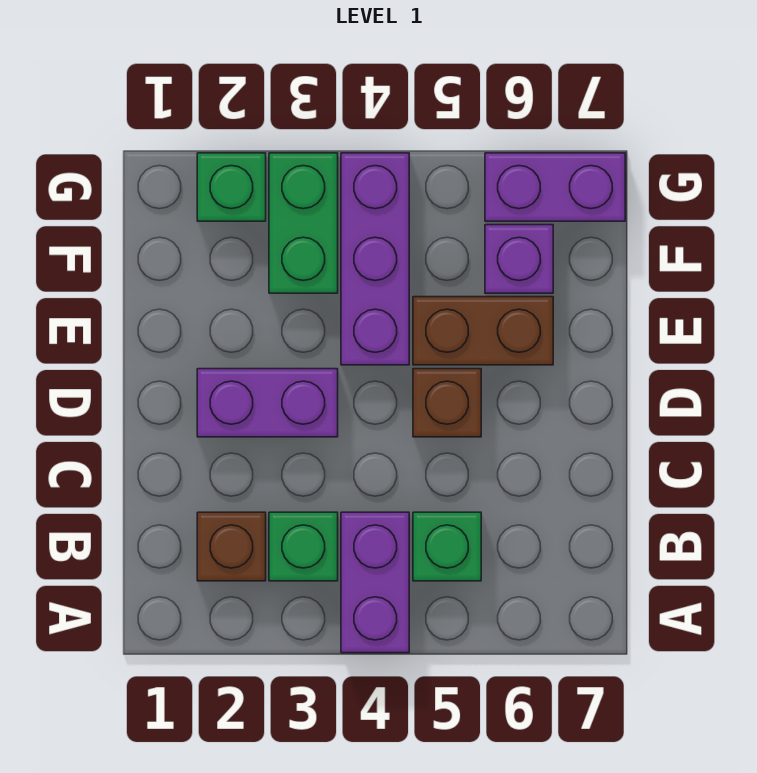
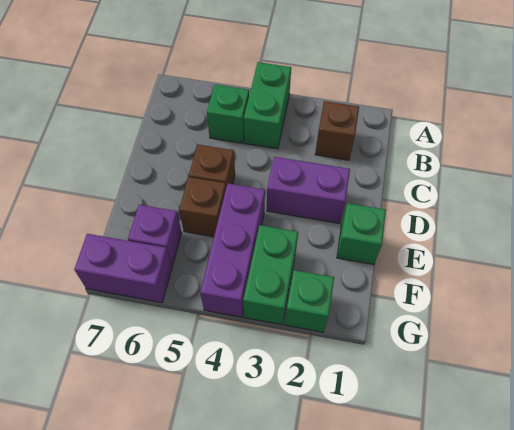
purple brick A4:B4 level 1 -> green brick A4:B4 level 1
green brick B3 level 1 -> green brick E1 level 1
brown brick E5:E6 level 1 -> brown brick E5 level 1

